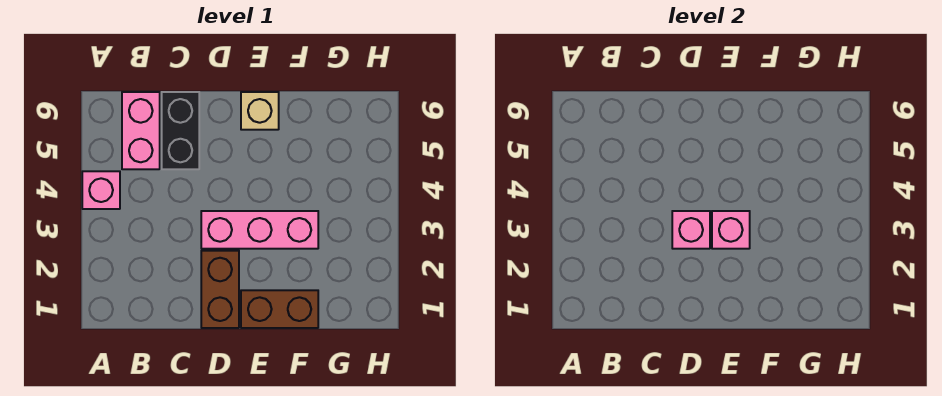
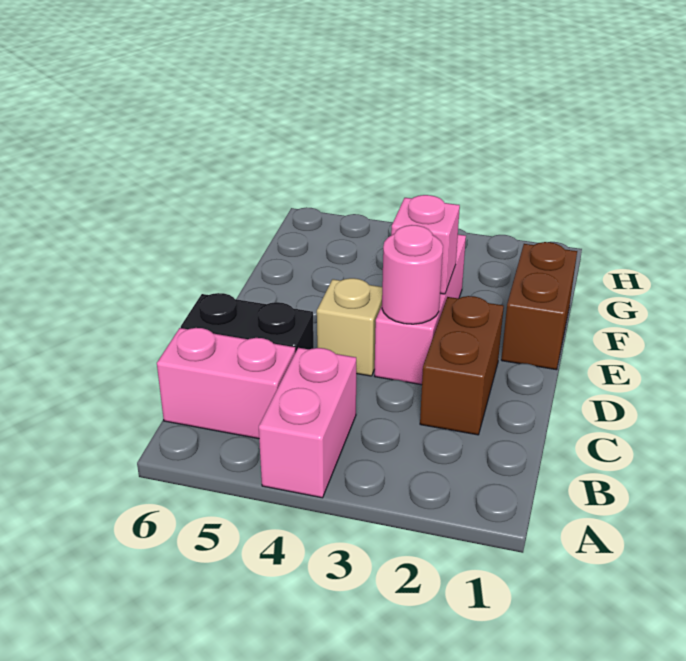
pink brick A4 level 1 -> pink brick A4:B4 level 1
brown brick D1:D2 level 1 -> brown brick C2:D2 level 1
pink brick D3 level 2 -> pink round brick D3 level 2
tan brick E6 level 1 -> tan brick D4 level 1

